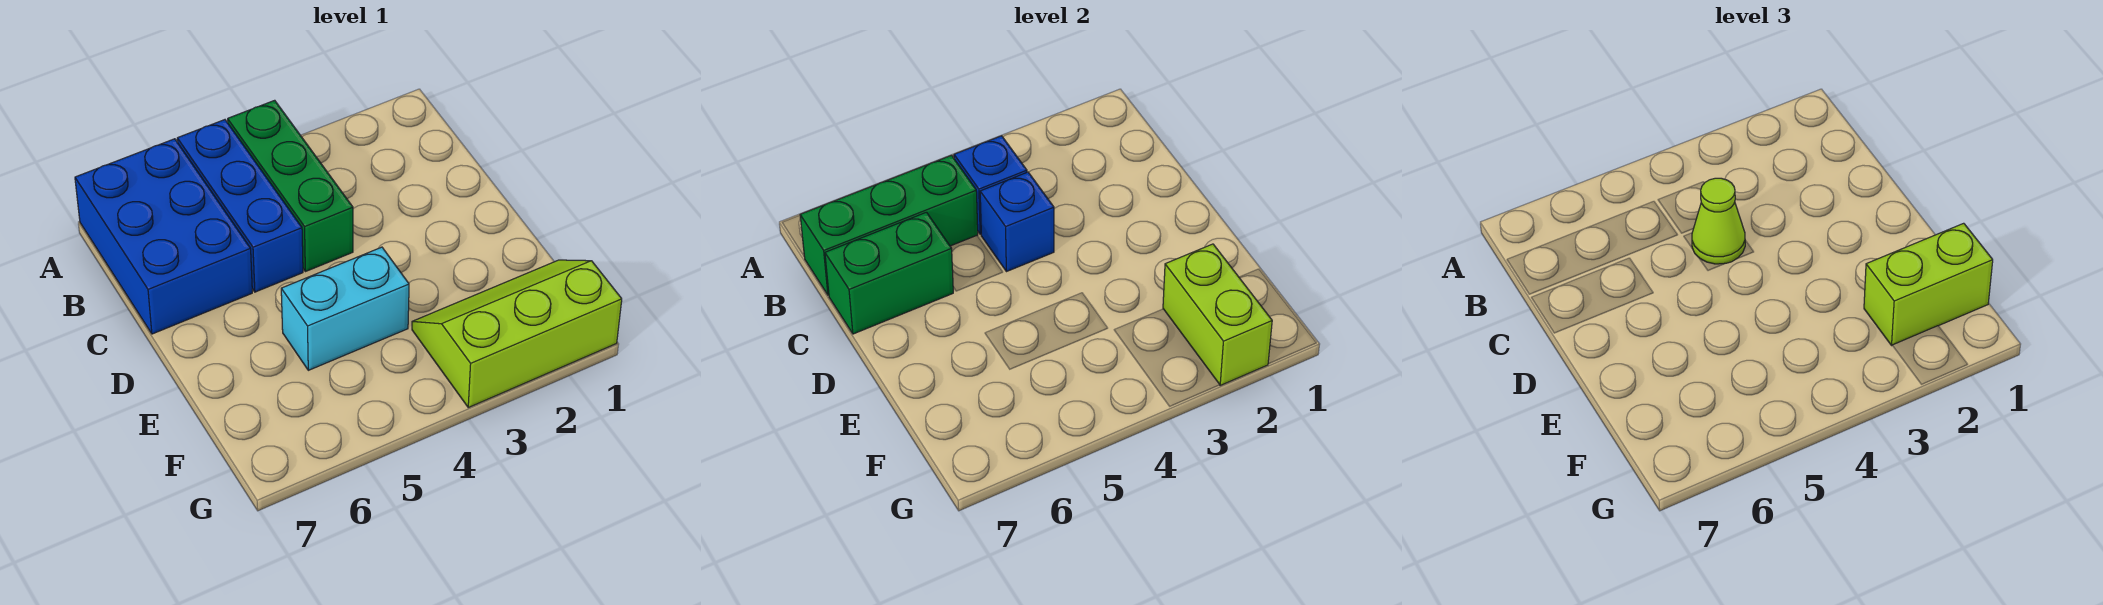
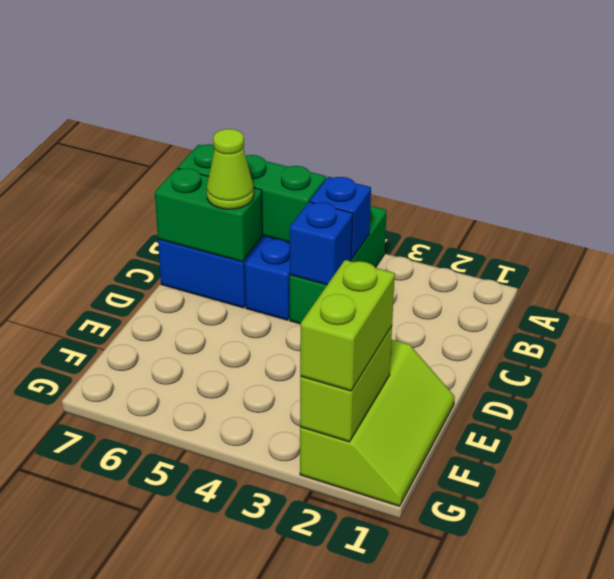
lime cone C4 level 3 -> lime cone C6 level 3
cyan brick E4:E5 level 1 -> none
lime slope F1:G3 level 1 top G -> lime slope E1:G2 level 1 top 2
lime brick F1:F2 level 3 -> lime brick F2:G2 level 3

